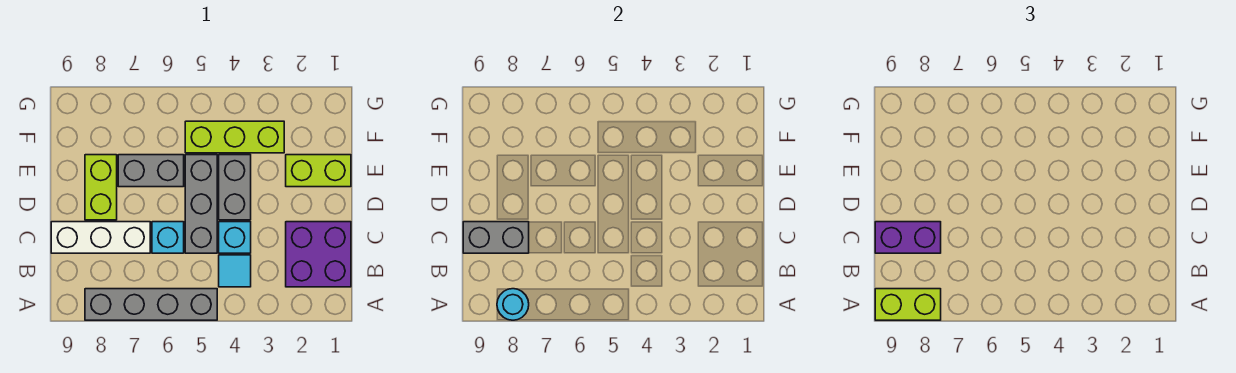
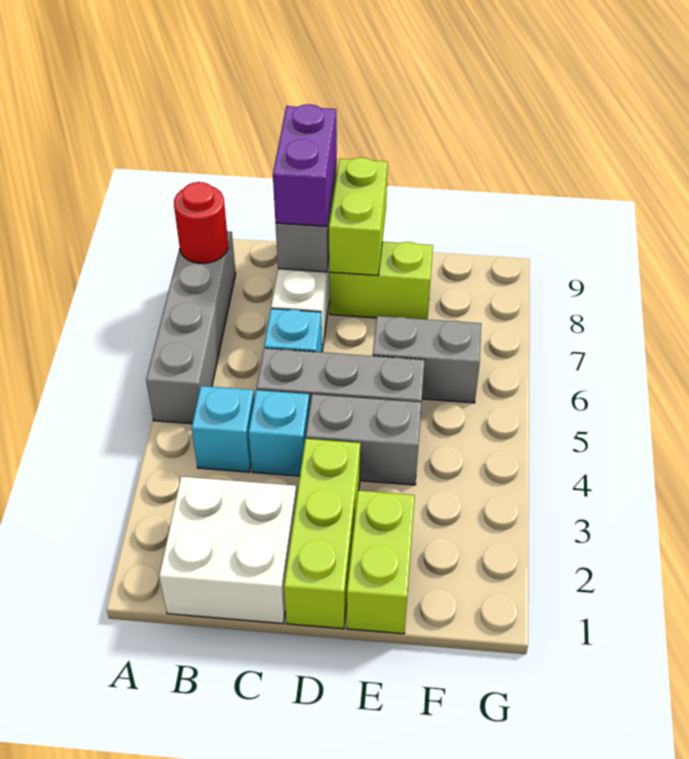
cyan round brick A8 level 2 -> red round brick A8 level 2
lime brick A8:A9 level 3 -> lime brick D8:D9 level 2
purple brick B1:C2 level 1 -> white brick B1:C2 level 1
cyan tile B4 level 1 -> cyan brick B4 level 1
grey brick E6:E7 level 1 -> grey brick E6:F6 level 1
lime brick F3:F5 level 1 -> lime brick D1:D3 level 1

